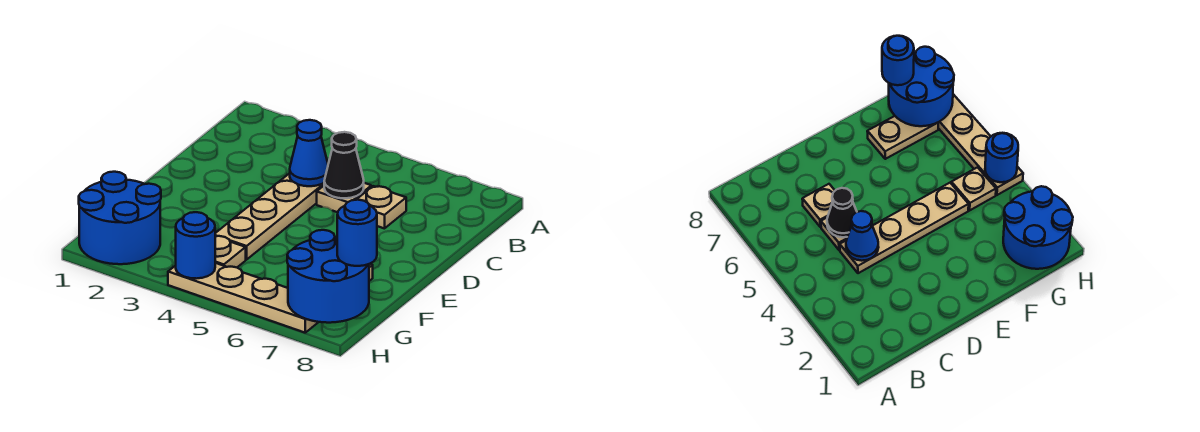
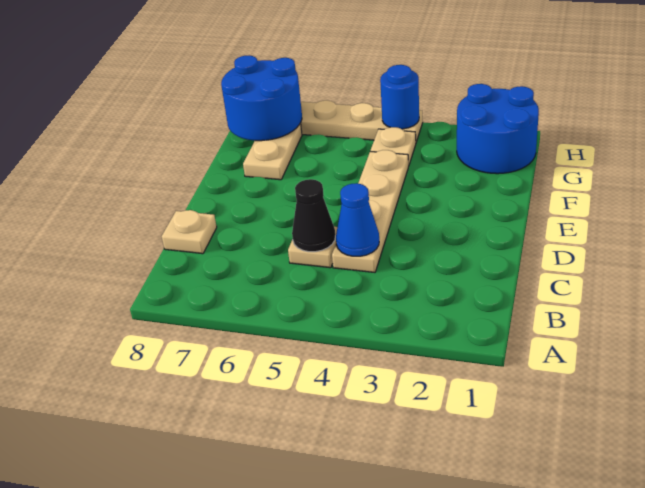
tan plate C6 level 1 -> tan plate C8 level 1
blue round brick G8 level 3 -> none

